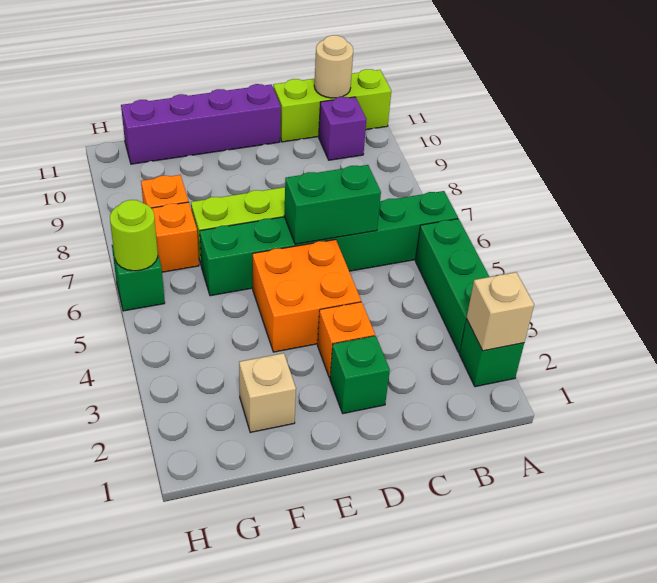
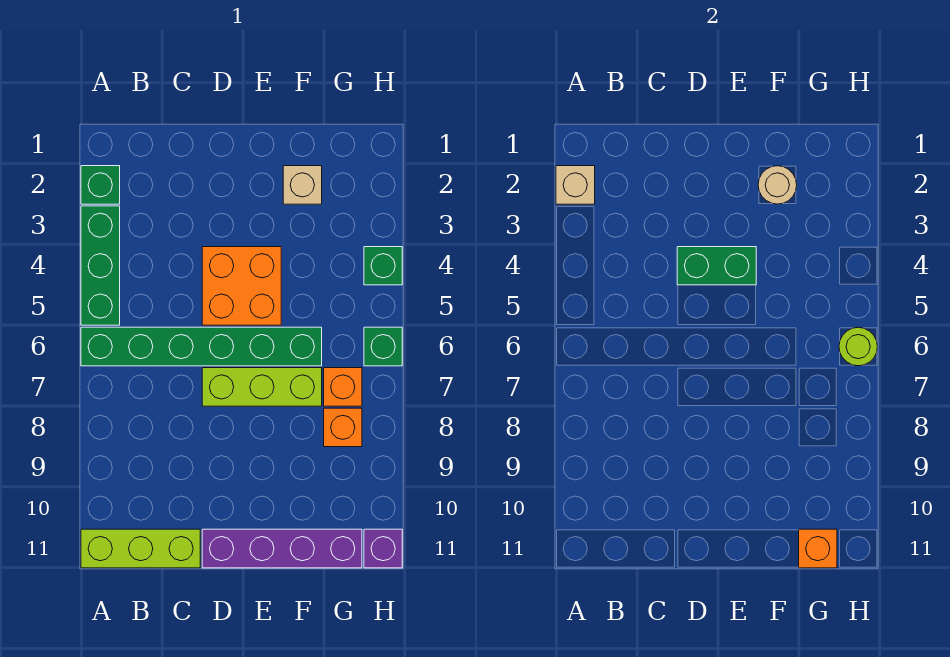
purple brick B10 level 1 -> purple brick H11 level 1
tan round brick B11 level 2 -> tan round brick F2 level 2
green brick C6:D6 level 2 -> green brick D4:E4 level 2
green brick D2 level 1 -> green brick H4 level 1
orange brick D3 level 1 -> orange brick G11 level 2

